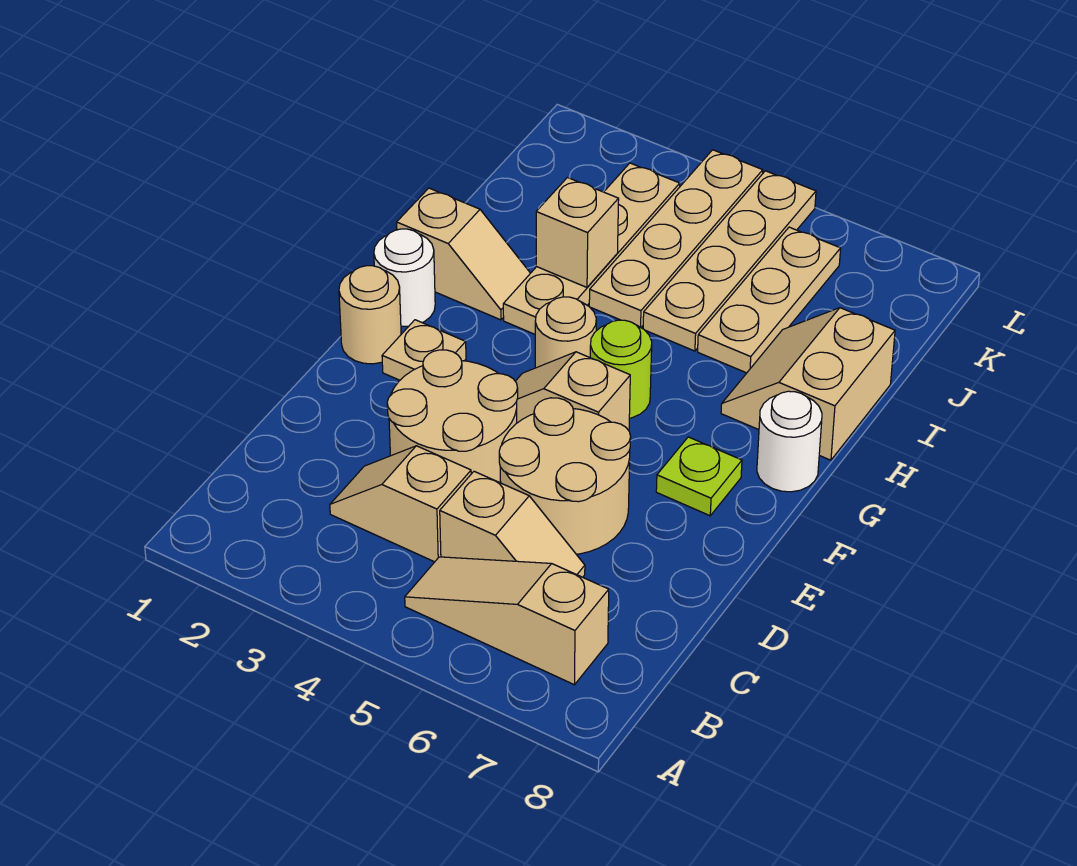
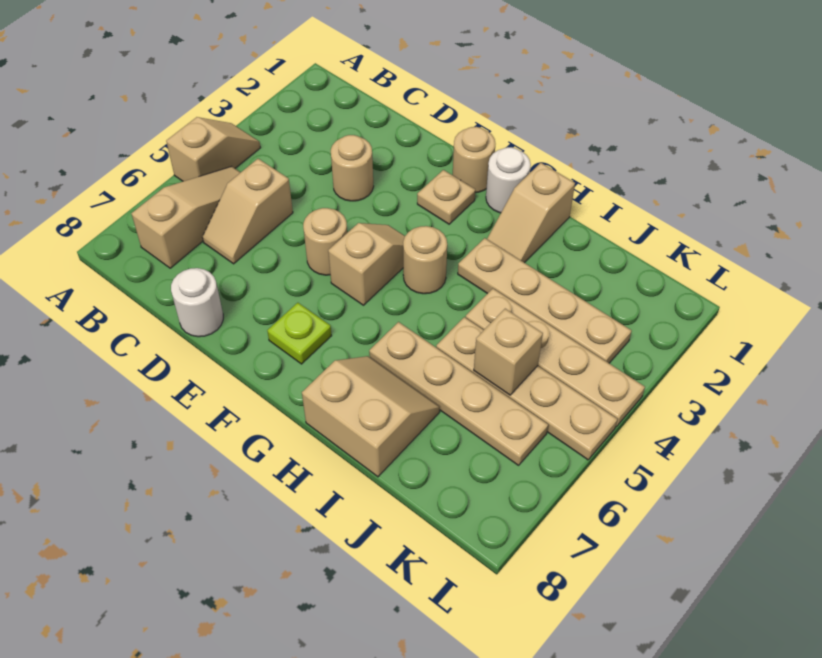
tan slope C3:C4 level 1 top 4 -> tan slope A4:A5 level 1 top 5
tan round brick D3:E4 level 1 -> tan round brick D3 level 1
tan round brick D5:E6 level 1 -> tan round brick E5 level 1
lime round brick G5 level 1 -> none
white round brick G8 level 1 -> white round brick D8 level 1
tan brick I3 level 2 -> tan brick J5 level 2
tan plate I6:K6 level 1 -> tan plate H6:K6 level 1

